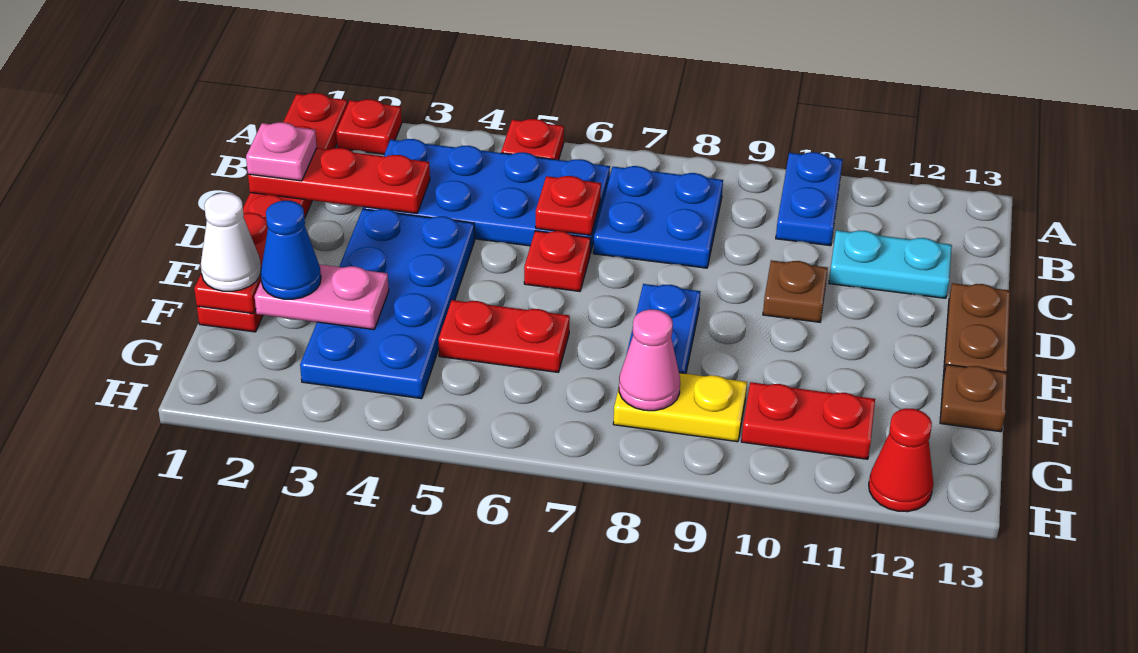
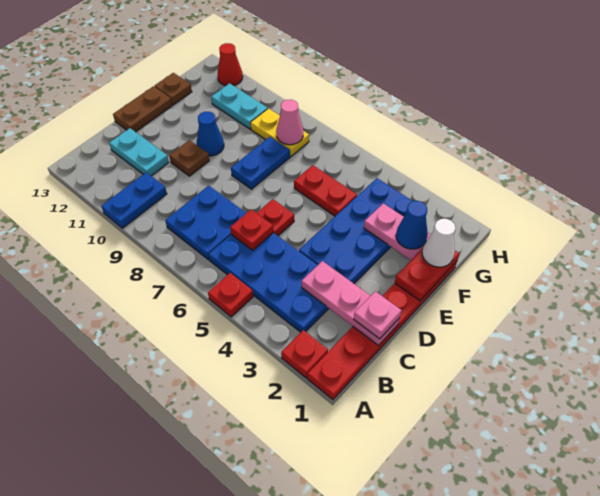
red plate C1:C3 level 2 -> pink plate C1:C3 level 2
none -> blue cone E10 level 1
red plate G10:G11 level 1 -> cyan plate G10:G11 level 1

